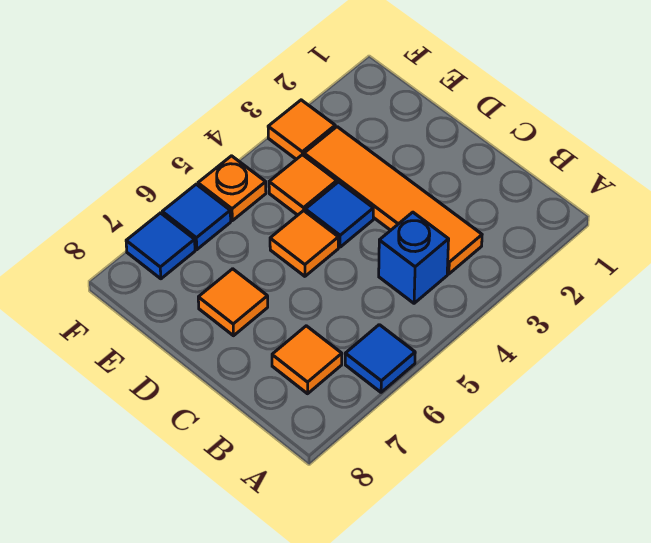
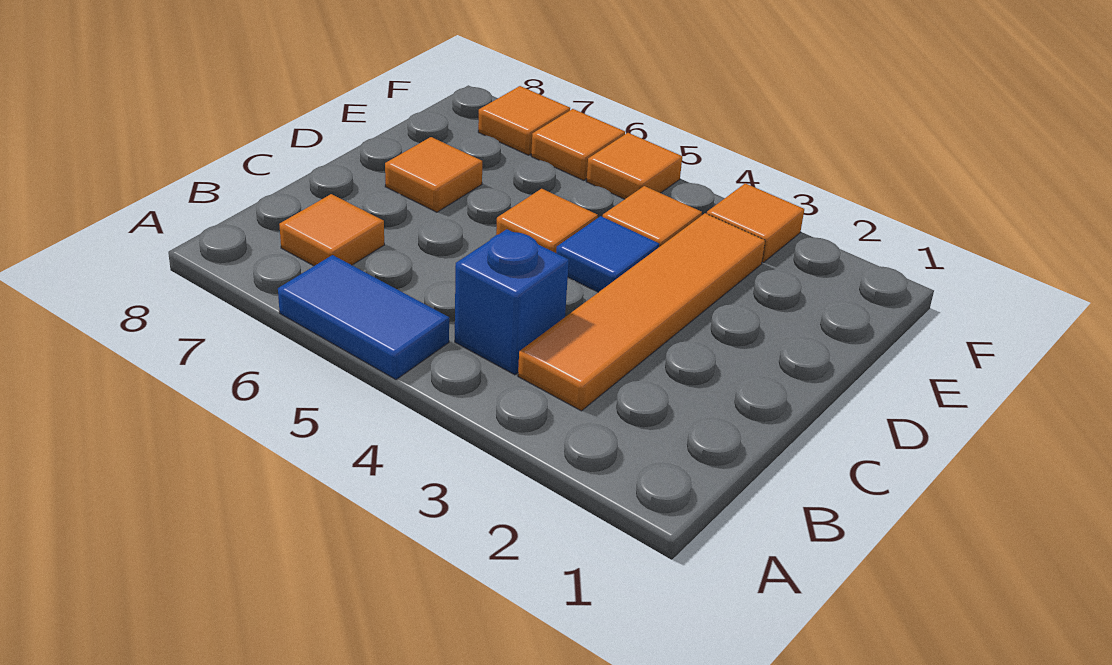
blue tile A6 level 1 -> blue tile A5:A6 level 1
orange plate F5 level 1 -> orange tile F5 level 1
blue tile F6 level 1 -> orange tile F6 level 1
blue tile F7 level 1 -> orange tile F7 level 1

